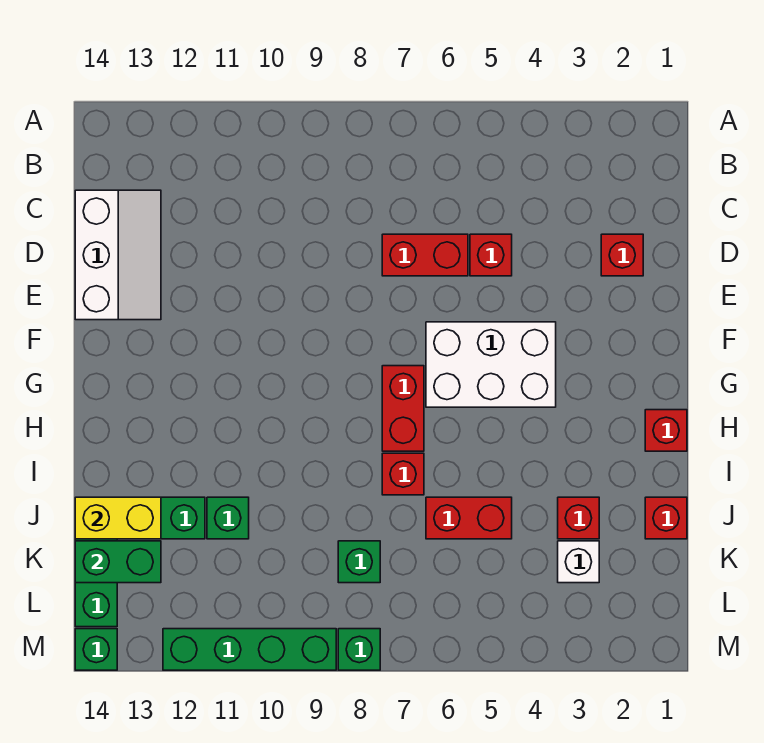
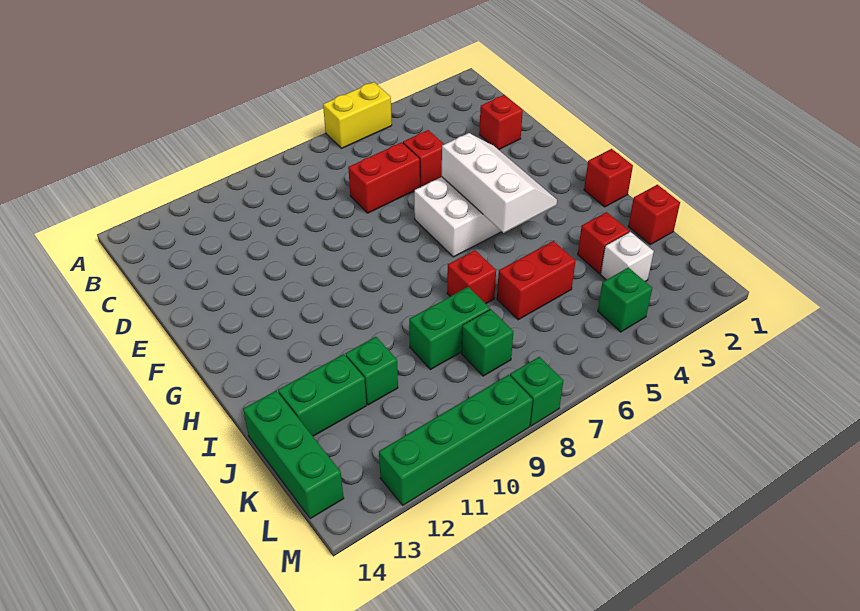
white slope C13:E14 level 1 top 14 -> white slope F4:H5 level 2 top 5
red brick G7:H7 level 1 -> none
yellow brick J13:J14 level 2 -> yellow brick A5:A6 level 1
green brick K13:K14 level 2 -> green brick J8:J9 level 1
green brick M14 level 1 -> green brick L4 level 1

